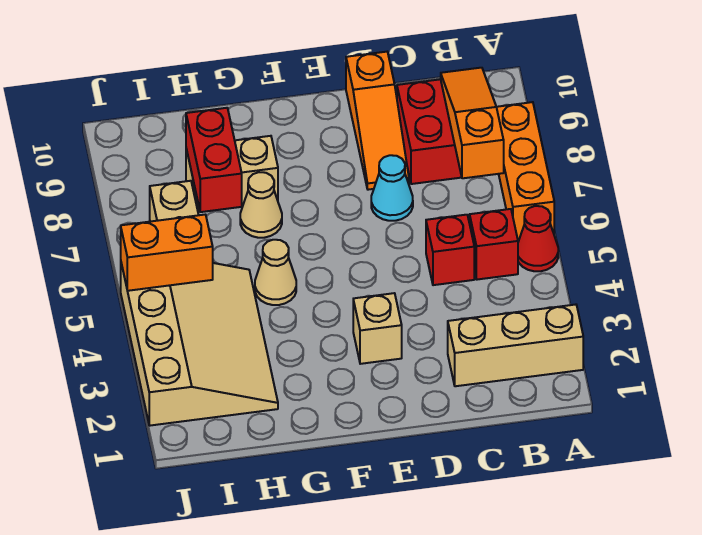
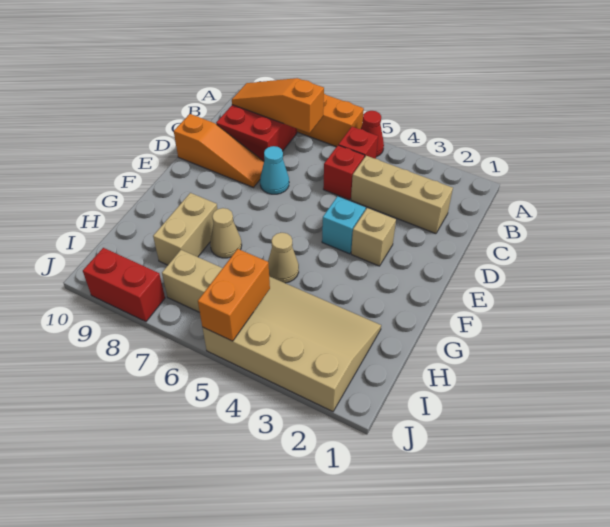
tan brick A2:C2 level 1 -> tan brick C2:C4 level 1
none -> cyan brick E4 level 1
red brick H7:H8 level 2 -> red brick J8:J9 level 1

